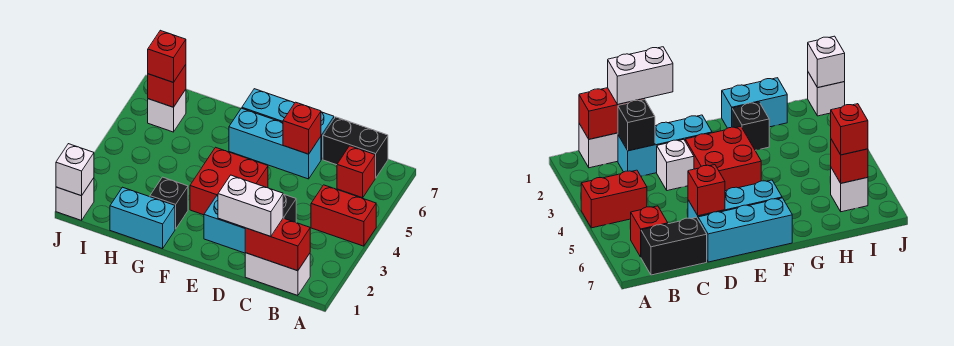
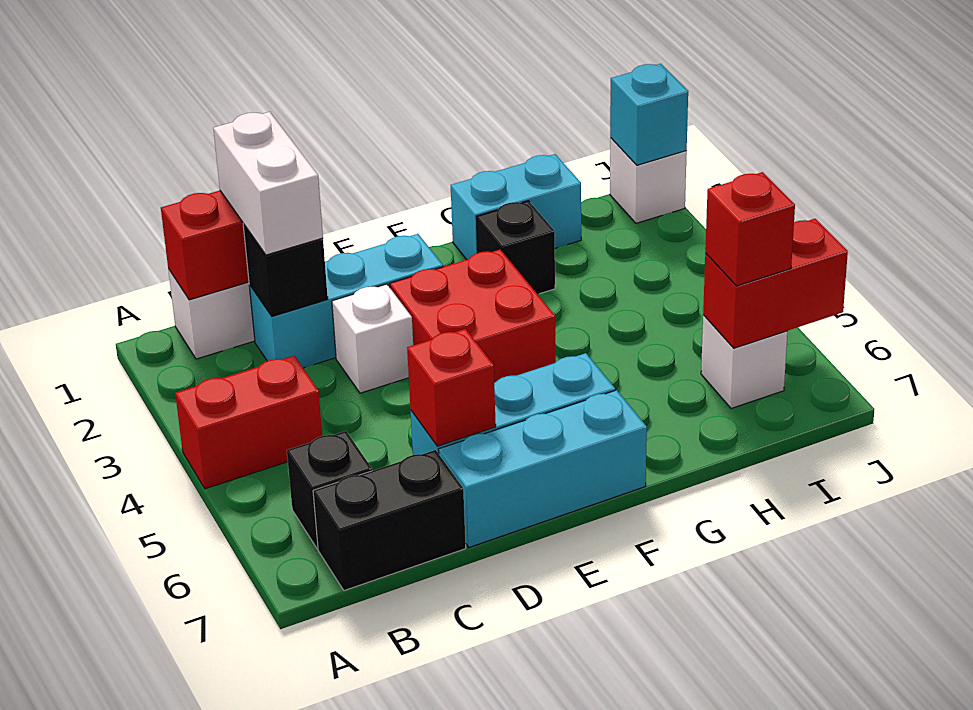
red brick B6 level 1 -> black brick B6 level 1
white brick C1:D1 level 3 -> white brick C1:C2 level 3
red brick I6 level 2 -> red brick I6:J6 level 2
white brick J1 level 2 -> cyan brick J1 level 2

